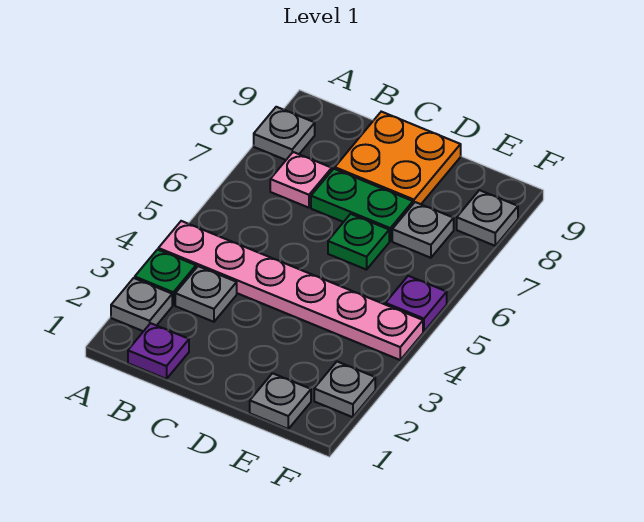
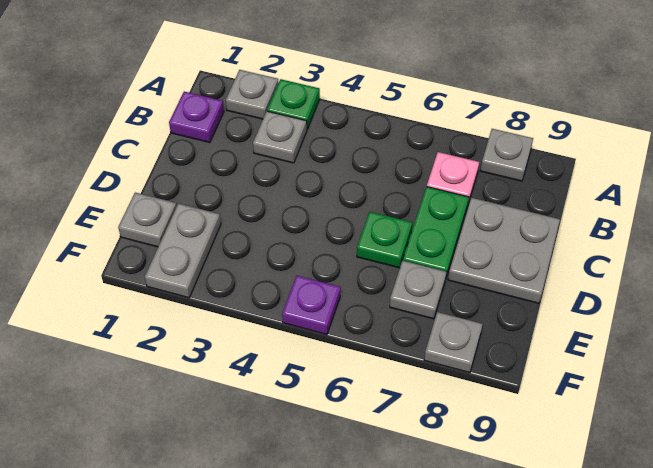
pink plate A4:F4 level 1 -> none
orange plate C8:D9 level 1 -> grey plate C8:D9 level 1
grey plate F2 level 1 -> grey plate E2:F2 level 1

